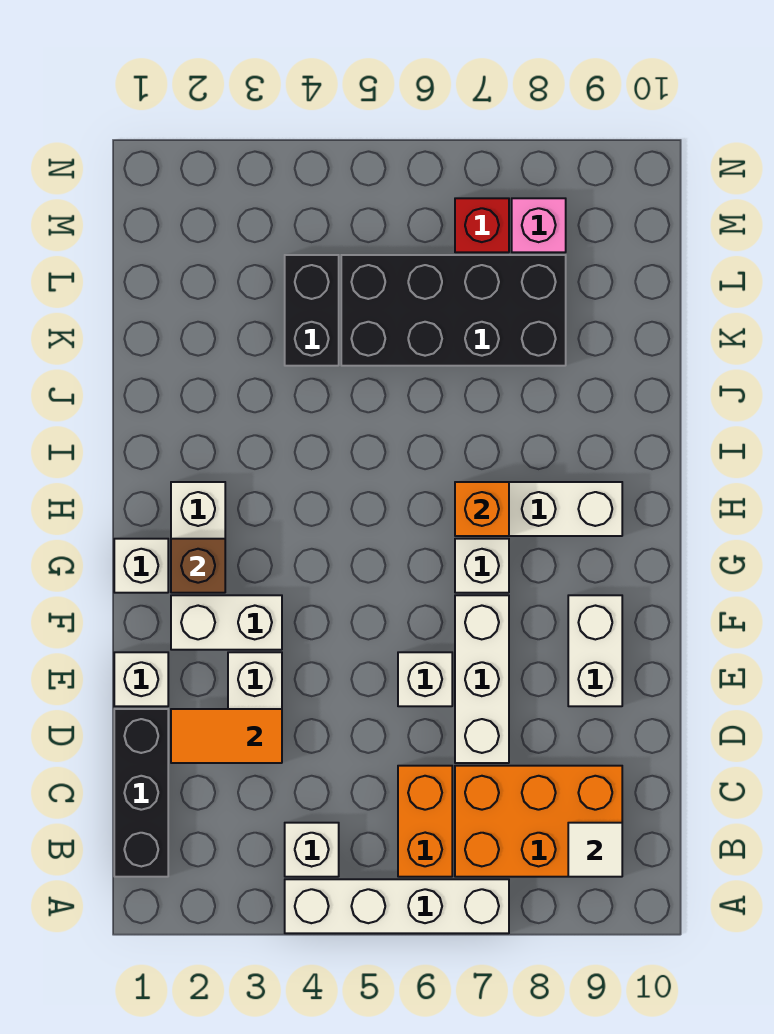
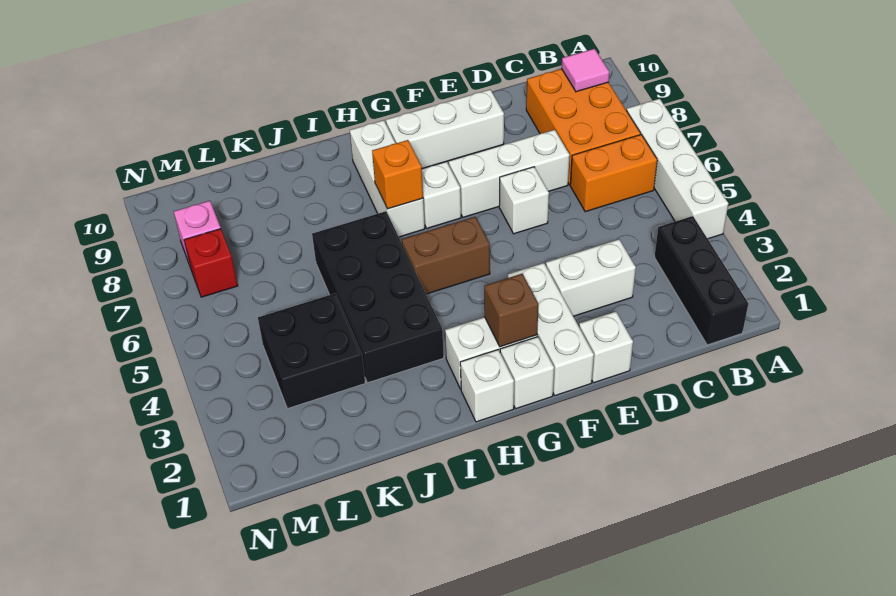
black brick B1:D1 level 1 -> black brick B1:B3 level 1
white brick B4 level 1 -> white brick H1 level 1
white tile B9 level 2 -> pink tile B9 level 2
orange tile D2:D3 level 2 -> none
white brick E9:F9 level 1 -> white brick E9:G9 level 1
white brick F2:F3 level 1 -> white brick F1:F3 level 1
none -> brown brick G5:H5 level 1
black brick K4:L4 level 1 -> black brick K3:L4 level 1
black brick K5:L8 level 1 -> black brick I3:J6 level 1

